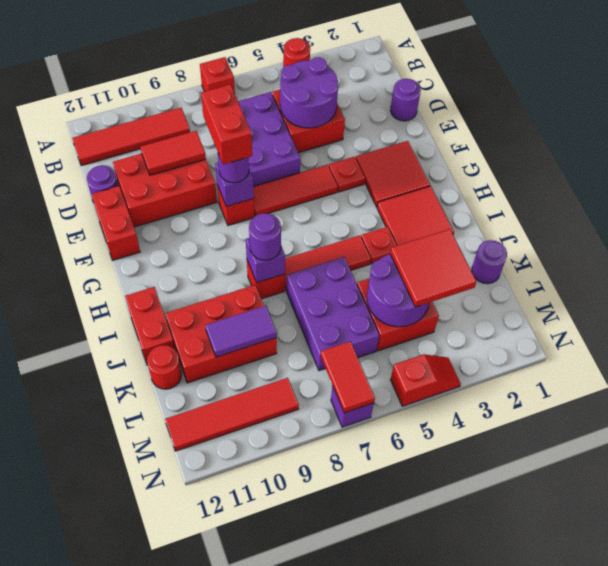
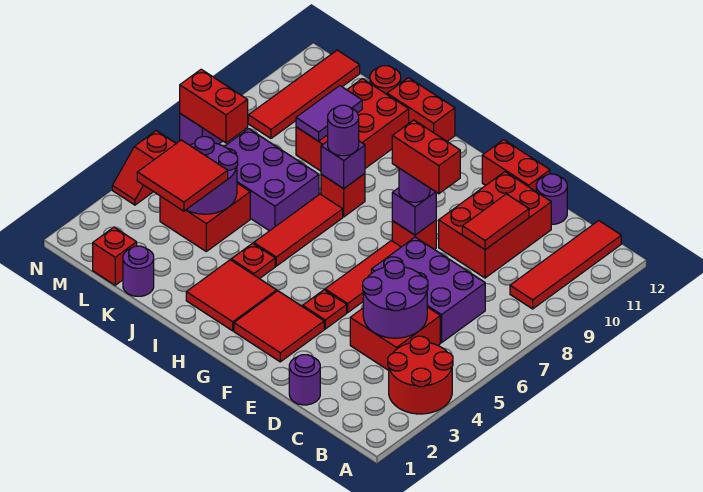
red round brick A4 level 1 -> red round brick A3:B4 level 1
red brick A7 level 1 -> red brick L1 level 1
red tile M7:N7 level 2 -> red brick M7:N7 level 2

